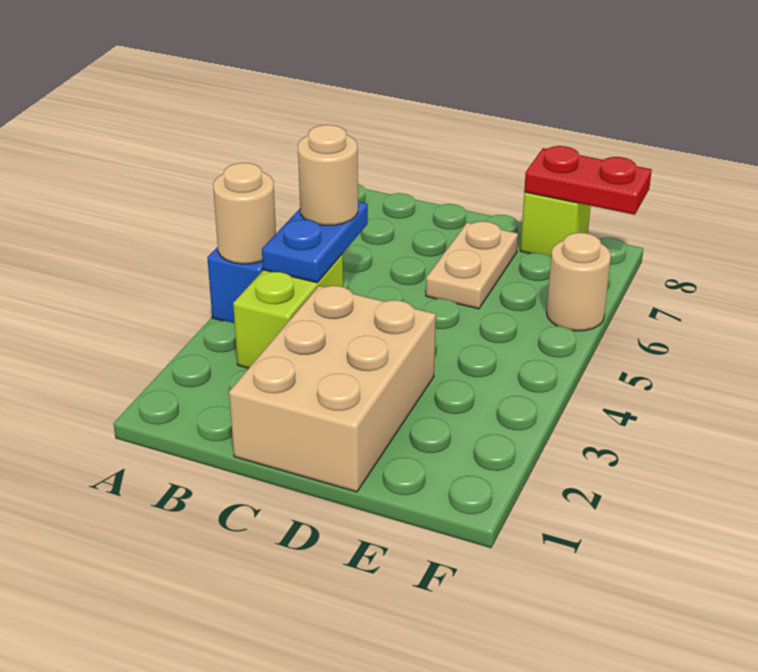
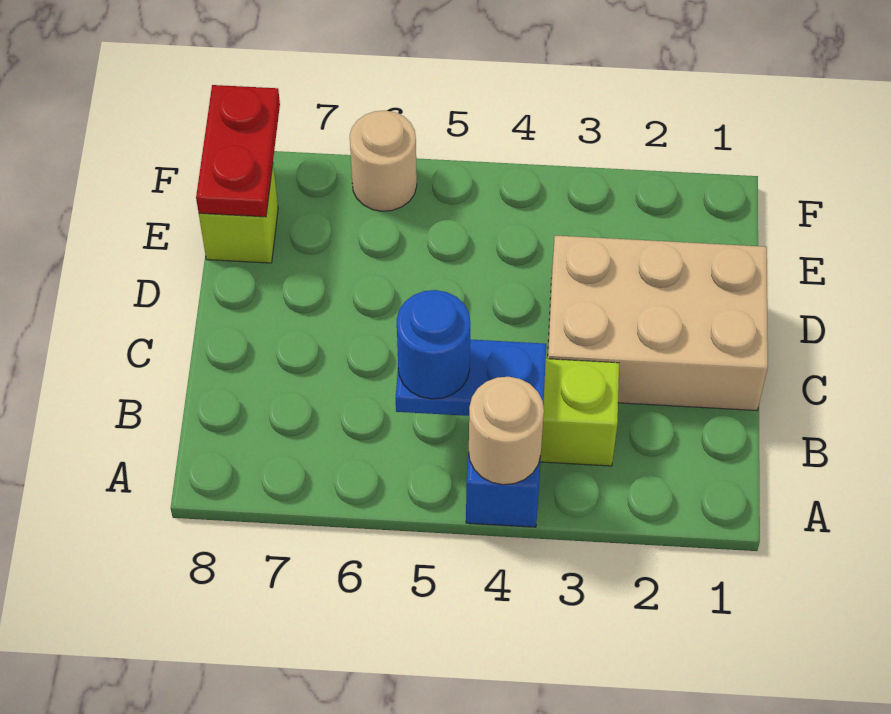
tan round brick B5 level 3 -> blue round brick B5 level 3
tan plate D6:D7 level 1 -> none

